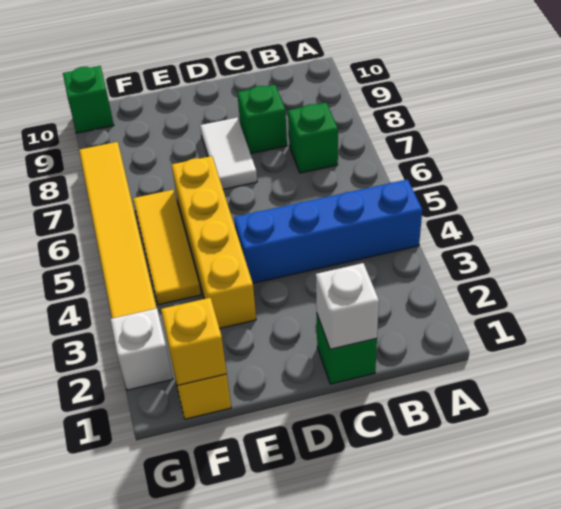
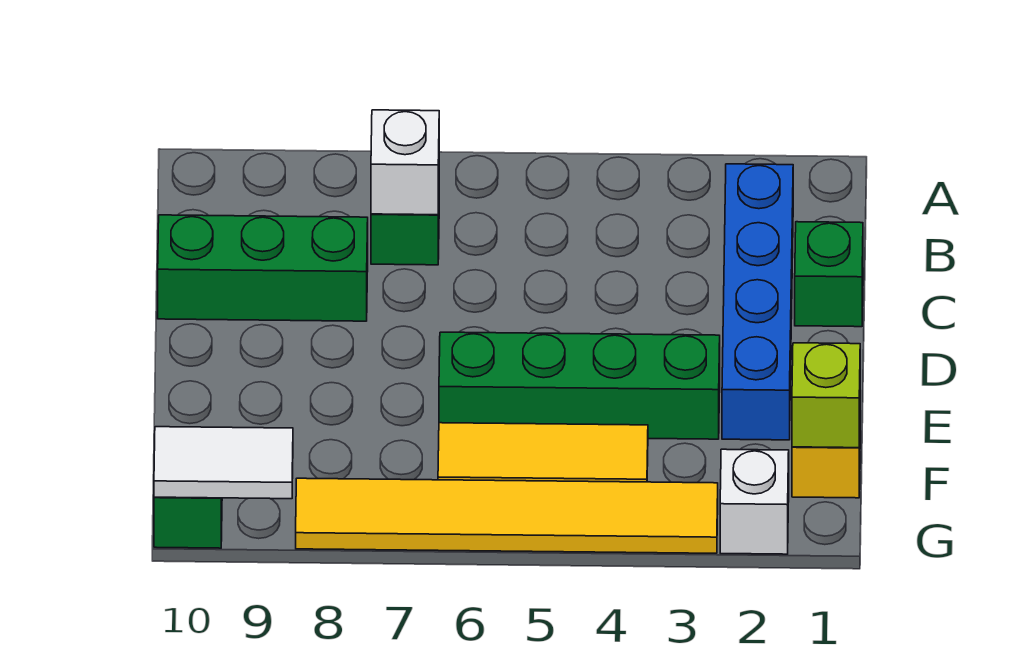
blue brick A4:D4 level 1 -> blue brick B2:E2 level 1
white brick C1 level 2 -> white brick B7 level 2
green brick C8 level 1 -> green brick C8:C10 level 1
white tile D7:D8 level 1 -> white tile G9:G10 level 2
yellow brick E3:E6 level 1 -> green brick E3:E6 level 1
yellow brick F1 level 2 -> lime brick F1 level 2

